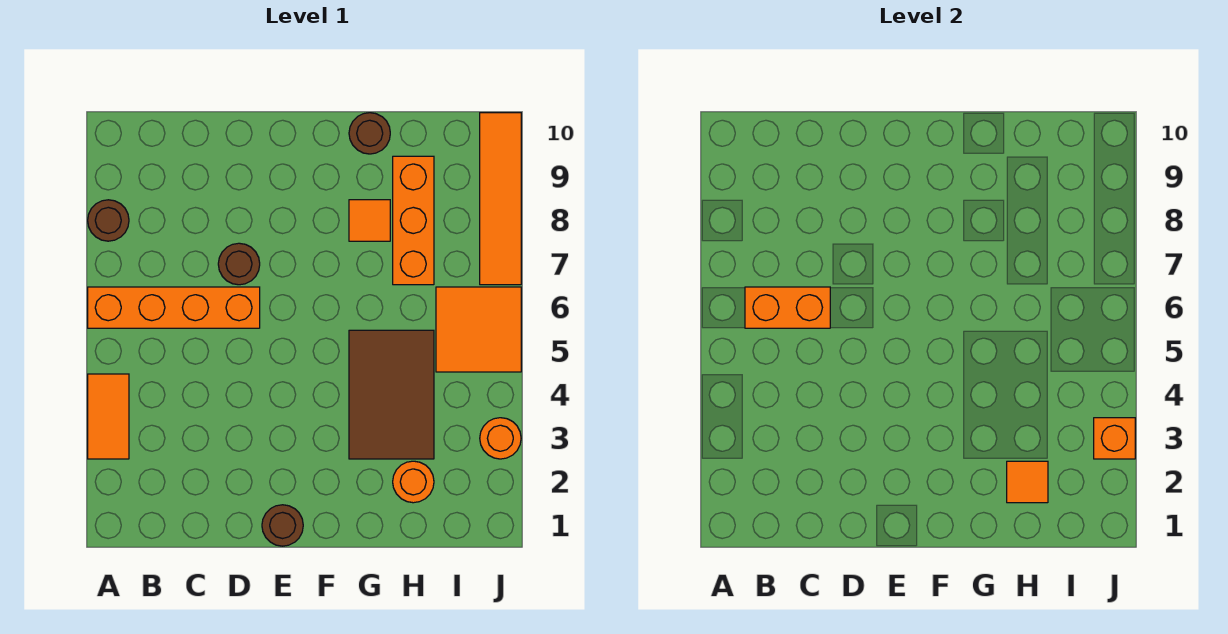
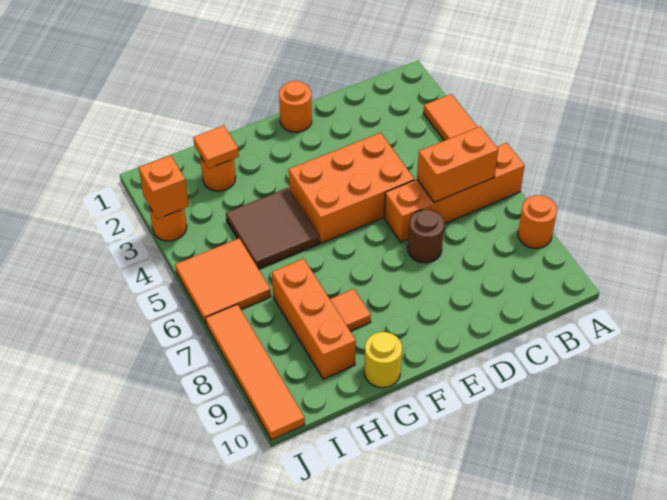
brown round brick A8 level 1 -> orange round brick A8 level 1
none -> orange brick D4:F5 level 1
brown round brick E1 level 1 -> orange round brick E1 level 1
brown tile G3:H5 level 1 -> brown tile G4:H5 level 1
brown round brick G10 level 1 -> yellow round brick G10 level 1

